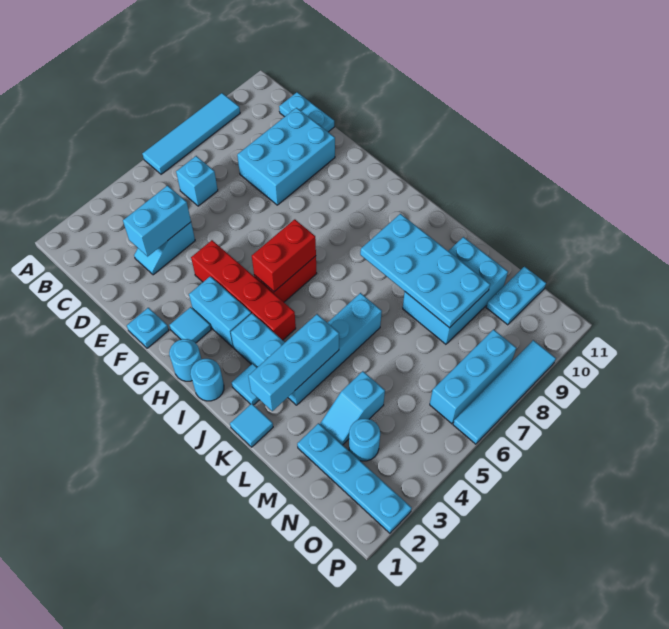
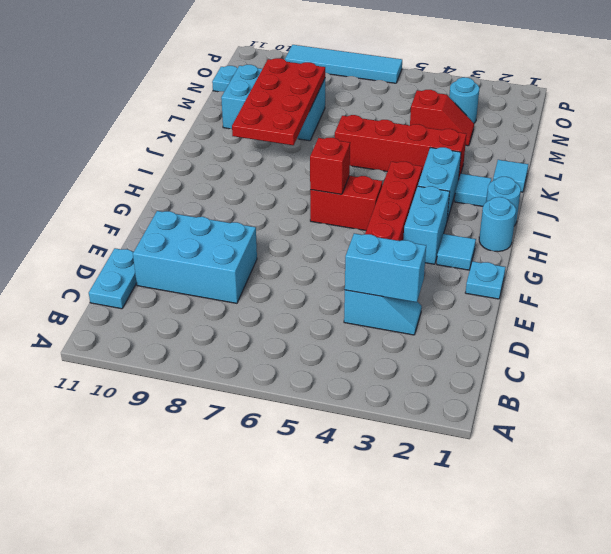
cyan tile A6:A9 level 1 -> none
cyan brick C6 level 1 -> none
red brick H5:H6 level 2 -> red brick H6 level 2
cyan plate J8:M9 level 2 -> red plate J8:M9 level 2
cyan brick K2:K4 level 2 -> none
cyan brick K3:K6 level 1 -> red brick K3:K6 level 1
cyan plate M2:P2 level 1 -> none
cyan slope M3:M4 level 1 top 4 -> red slope M3:M4 level 1 top 4
cyan brick O6:O8 level 1 -> none

